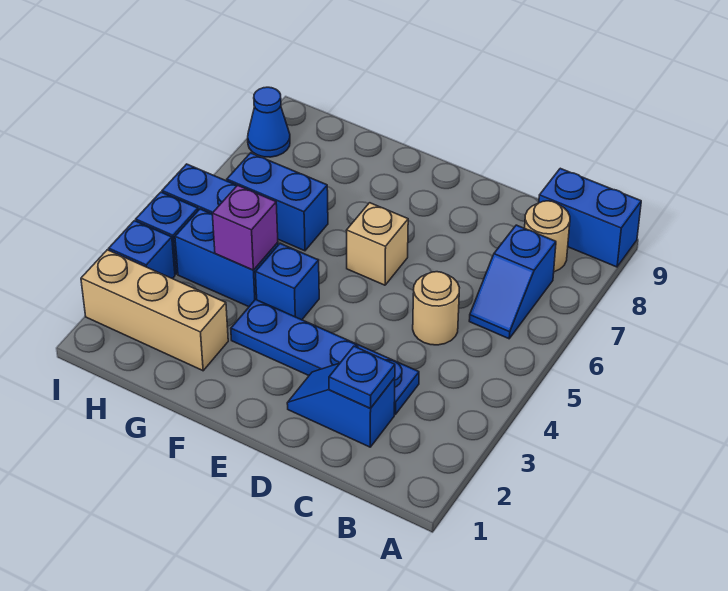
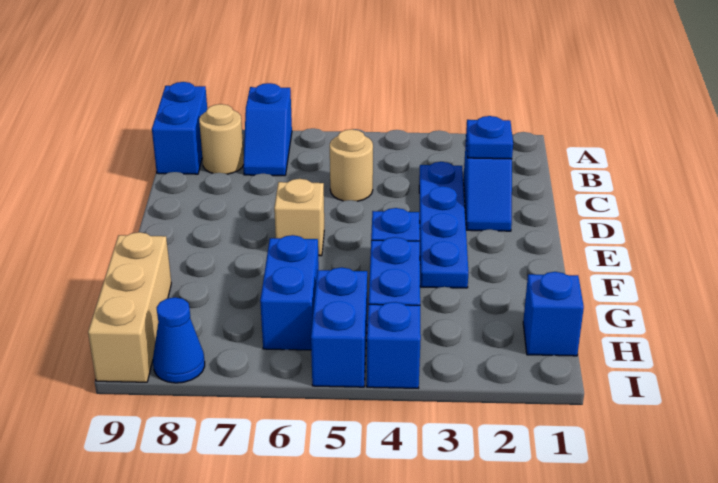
blue slope B6:B7 level 1 top 7 -> blue slope A7:B7 level 1 top A
tan brick G2:I2 level 1 -> tan brick G9:I9 level 1
purple brick G4 level 2 -> none
blue brick I3 level 1 -> blue brick H1 level 1

